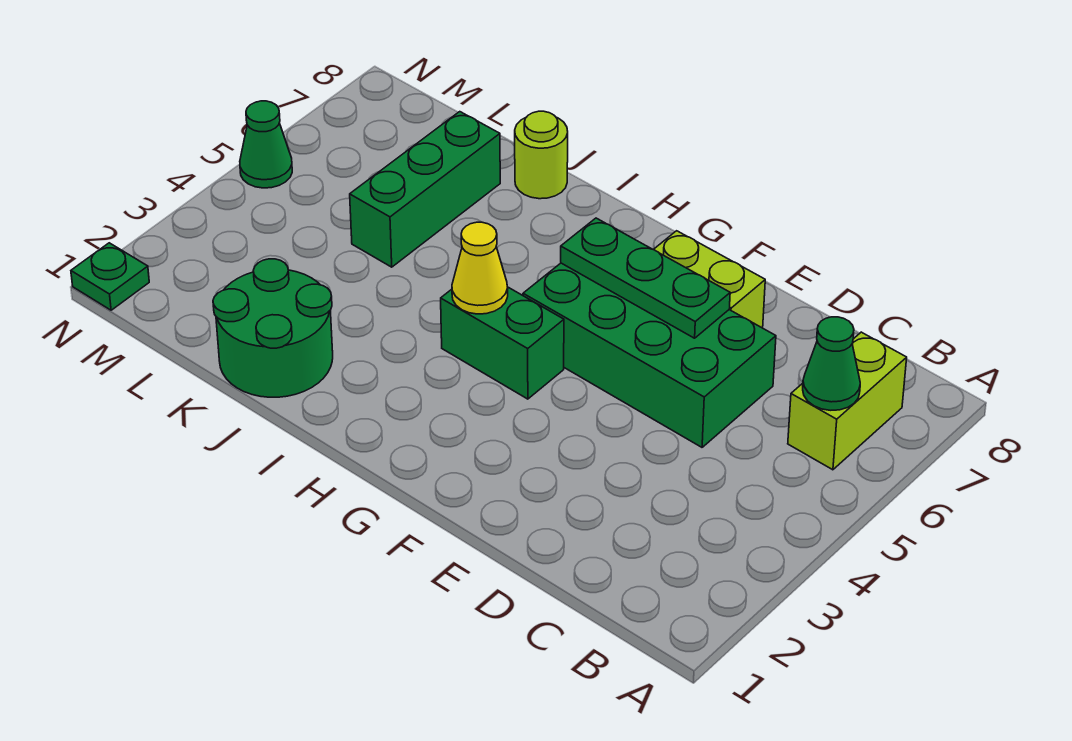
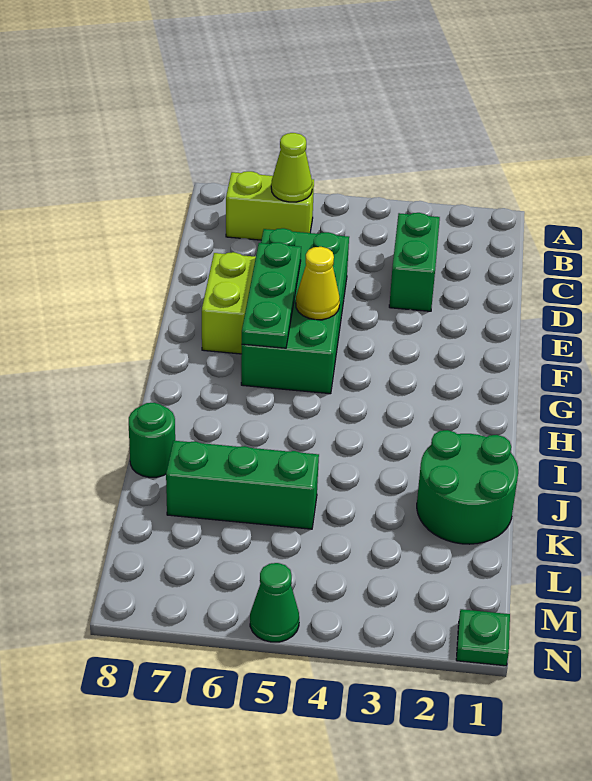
green cone B6 level 2 -> lime cone B6 level 2
green brick G4:H4 level 1 -> green brick C3:D3 level 1
yellow cone H4 level 2 -> yellow cone F5 level 2
lime round brick J8 level 1 -> green round brick J8 level 1

